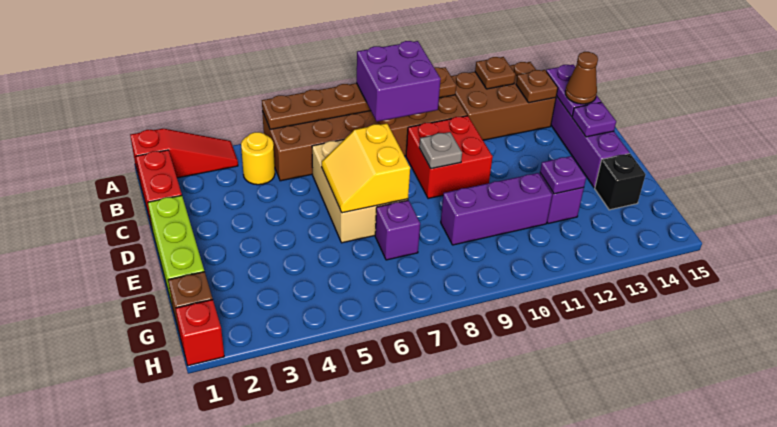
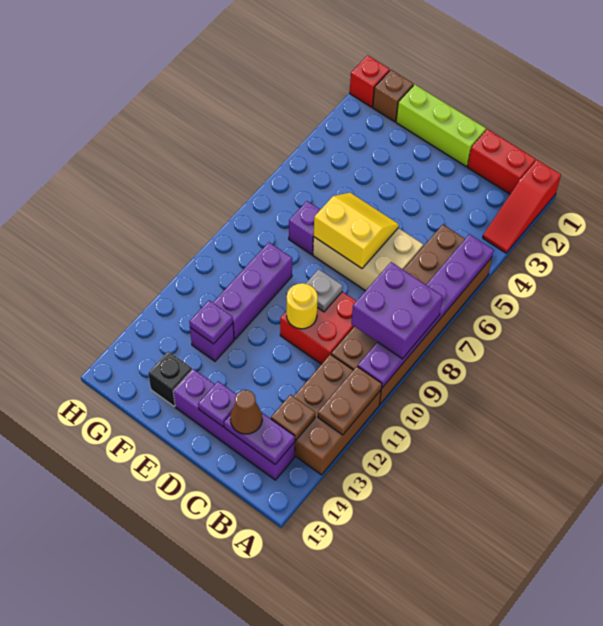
brown plate A5:A10 level 2 -> purple plate A5:A10 level 2
brown plate A12 level 2 -> brown plate A11:A12 level 2
yellow round brick B4 level 1 -> yellow round brick D10 level 2

